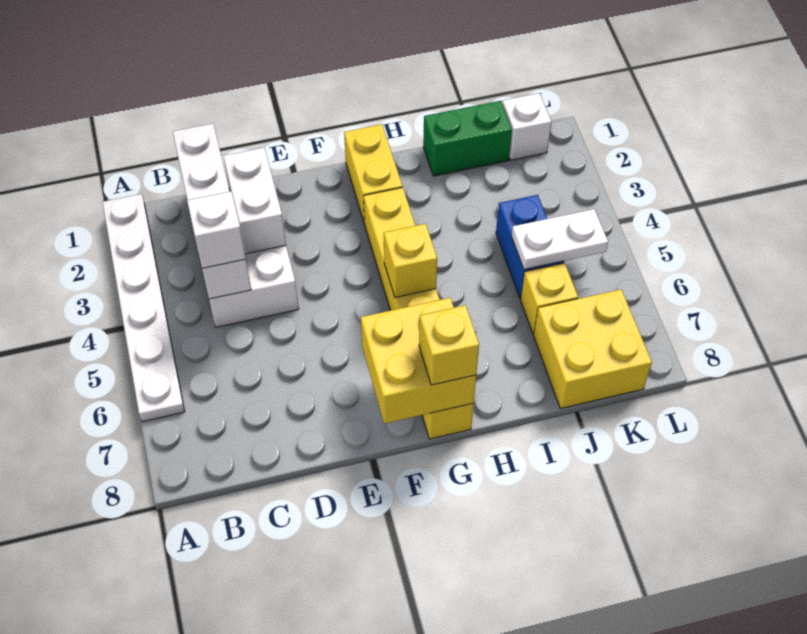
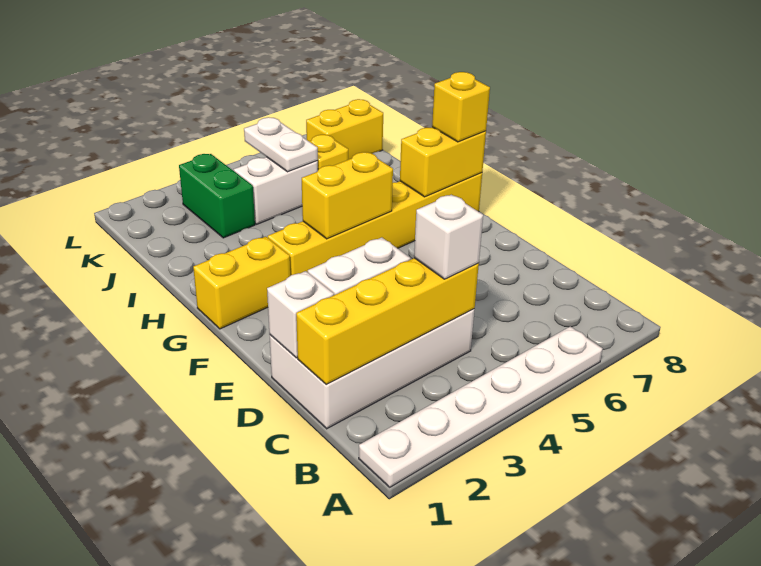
white brick C1:C4 level 2 -> yellow brick C1:C4 level 2
yellow brick F7:G8 level 2 -> yellow brick G7:G8 level 2
yellow brick G5 level 2 -> yellow brick G4:G5 level 2
green brick I1:J1 level 1 -> green brick J3:K3 level 1
blue brick J4:J5 level 1 -> white brick J4:J5 level 1
yellow brick J7:K8 level 1 -> yellow brick K7:K8 level 1
white brick K1 level 1 -> white brick D1 level 2

